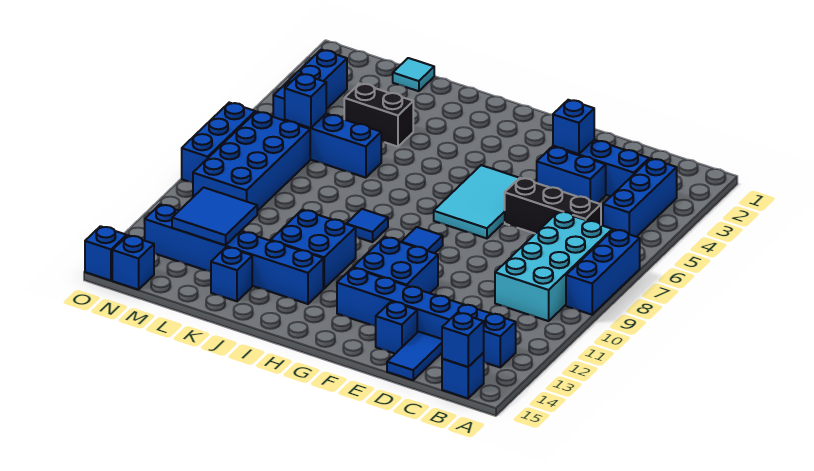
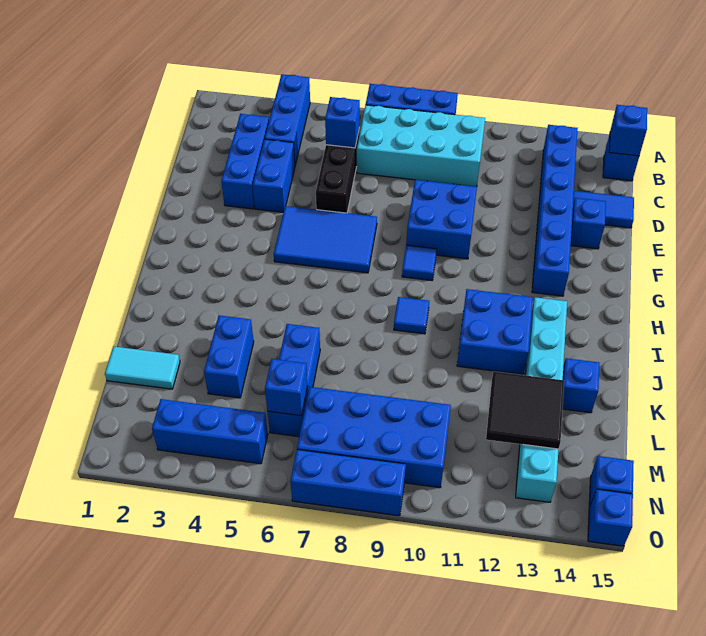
blue brick B3:B5 level 1 -> blue brick A4:C4 level 1
blue brick E3 level 2 -> blue brick C6 level 2
cyan tile F5:G7 level 1 -> blue tile F5:G7 level 1
blue brick F11:G12 level 1 -> blue brick E9:F10 level 1
blue brick I13:N13 level 1 -> cyan brick I13:N13 level 1
black brick K4:L4 level 1 -> blue brick K4:L4 level 1
cyan tile L1 level 1 -> cyan tile L1:L2 level 1
blue tile L12:M13 level 2 -> black tile L12:M13 level 2

